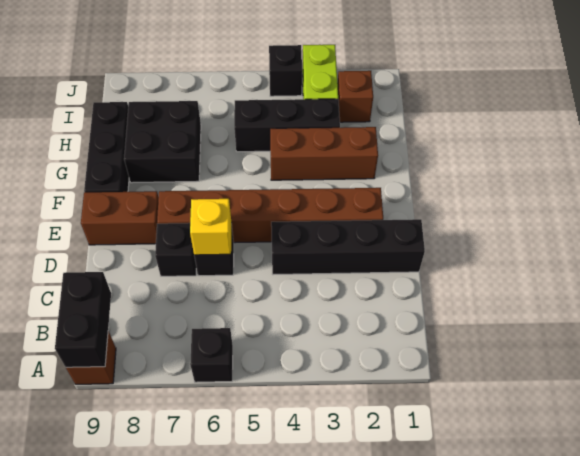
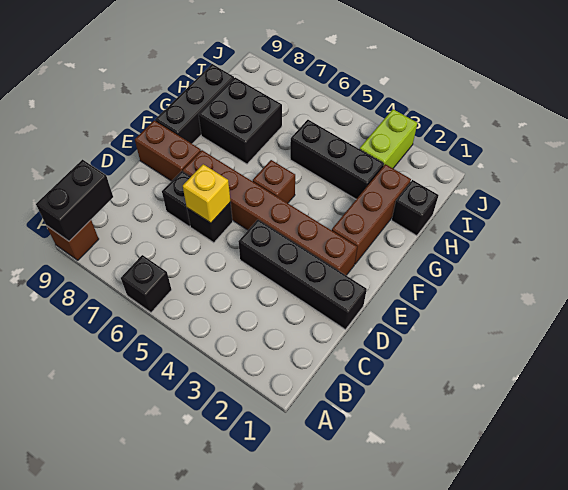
brown brick G2:G4 level 1 -> brown brick F2:H2 level 1
brown brick I2 level 1 -> brown brick F5 level 1
black brick J4 level 1 -> black brick H1 level 1

